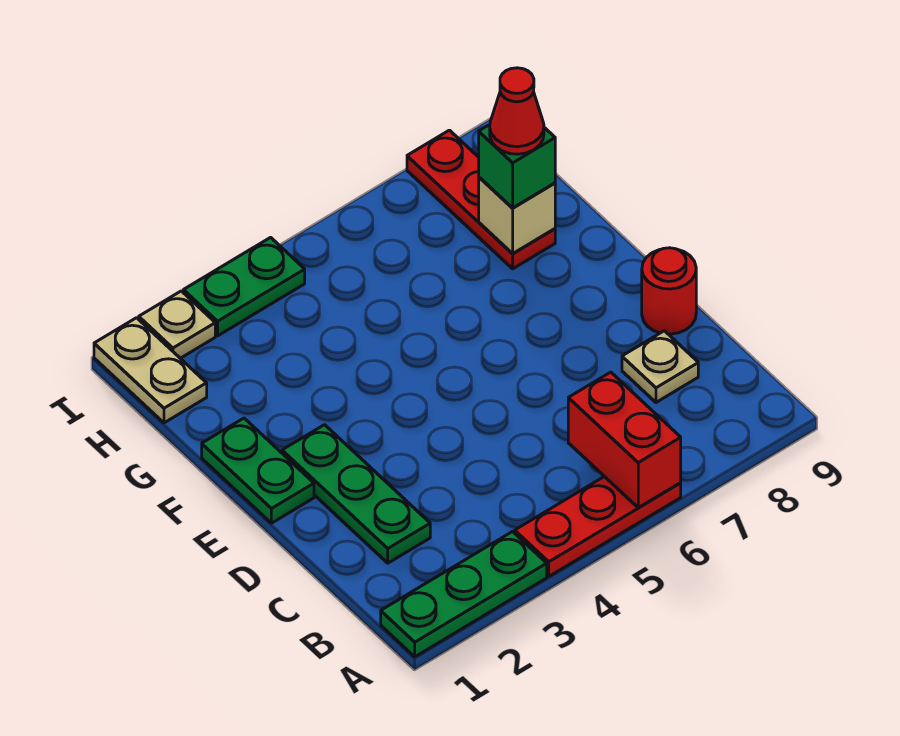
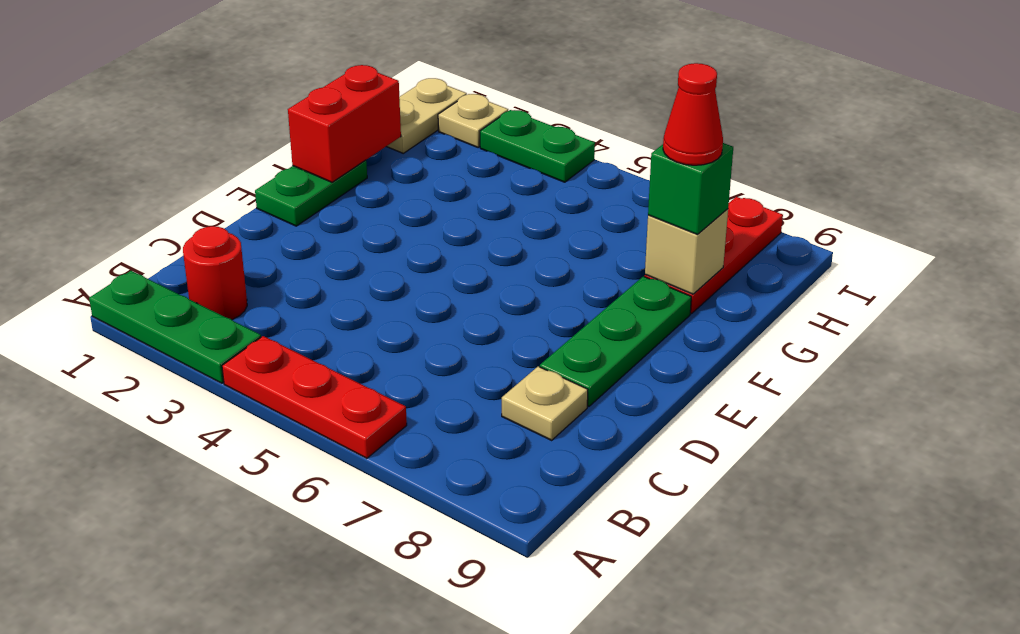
red brick A6:B6 level 2 -> red brick F1:G1 level 2
green plate C2:E2 level 1 -> green plate D8:F8 level 1
red round brick D9 level 1 -> red round brick B2 level 1

